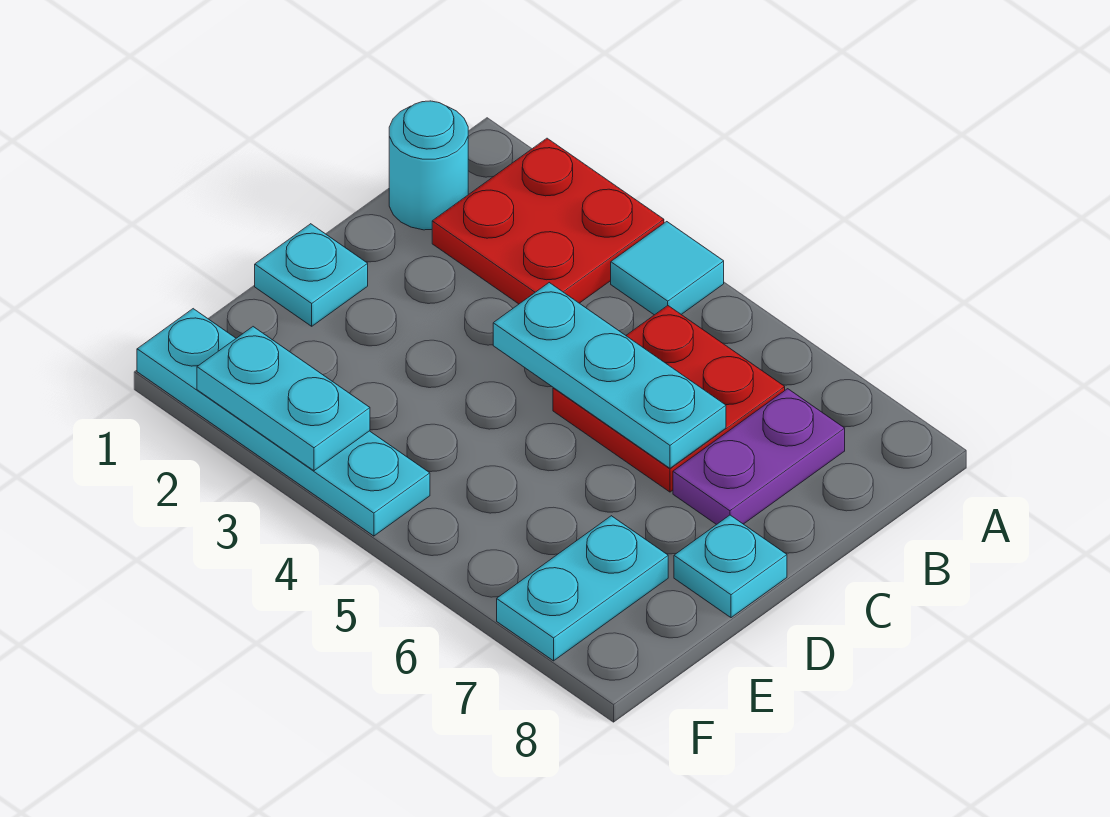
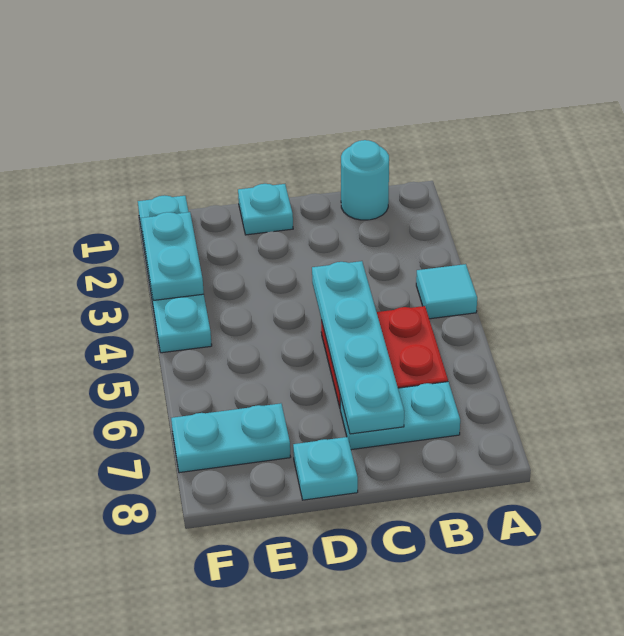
red plate A2:B3 level 1 -> none
purple plate B7:C7 level 1 -> cyan plate B7:C7 level 1
cyan plate C4:C6 level 2 -> cyan plate C4:C7 level 2

